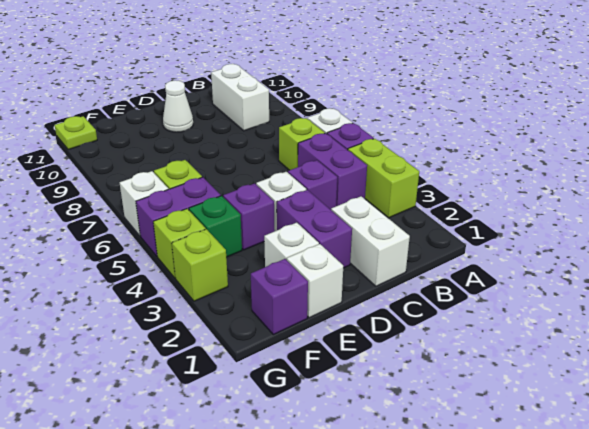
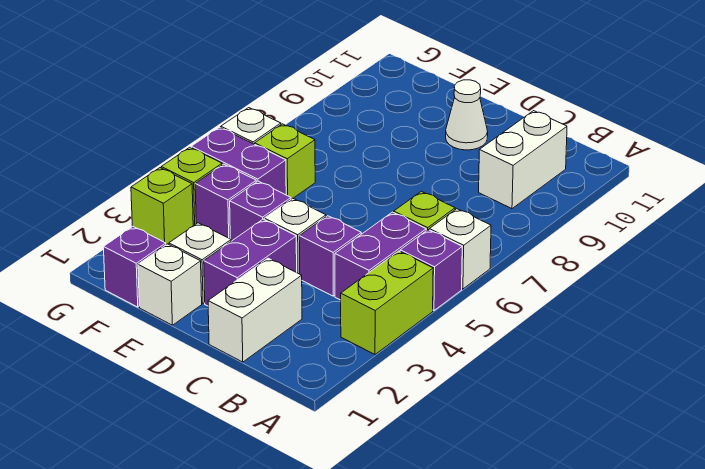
green brick F4 level 1 -> purple brick F4 level 1
lime plate G11 level 1 -> none

